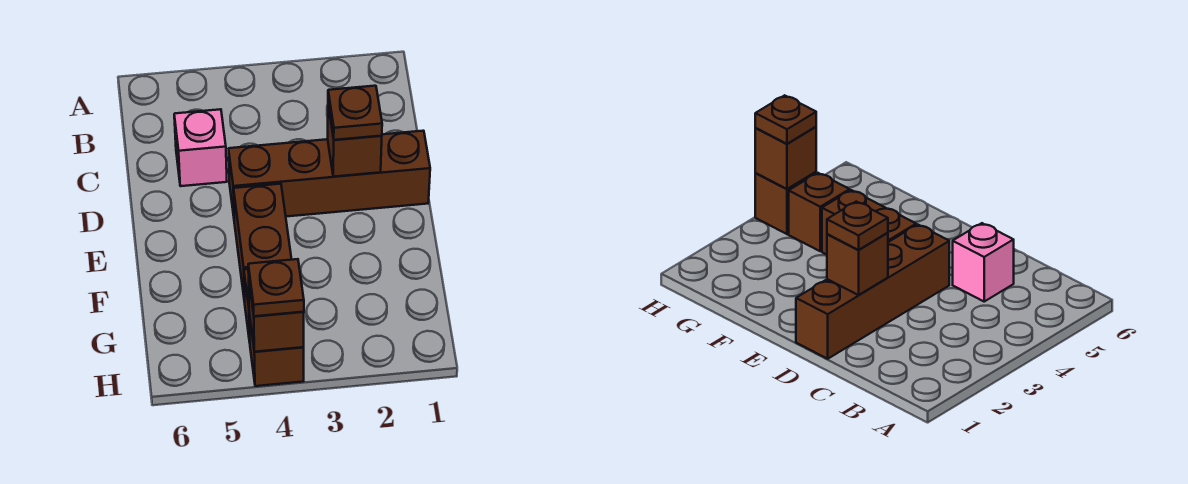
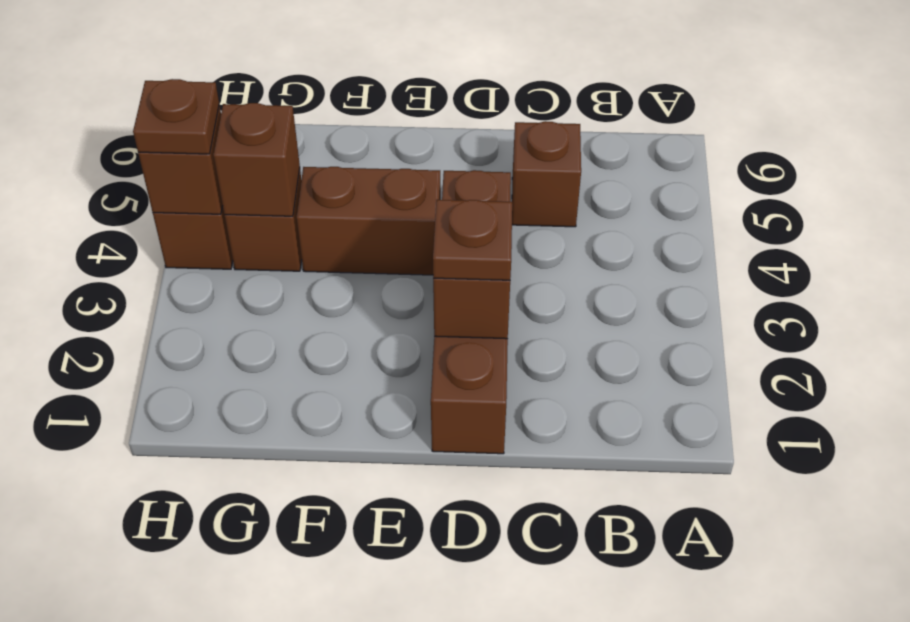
pink brick C5 level 1 -> brown brick C5 level 1
none -> brown brick G4 level 2

